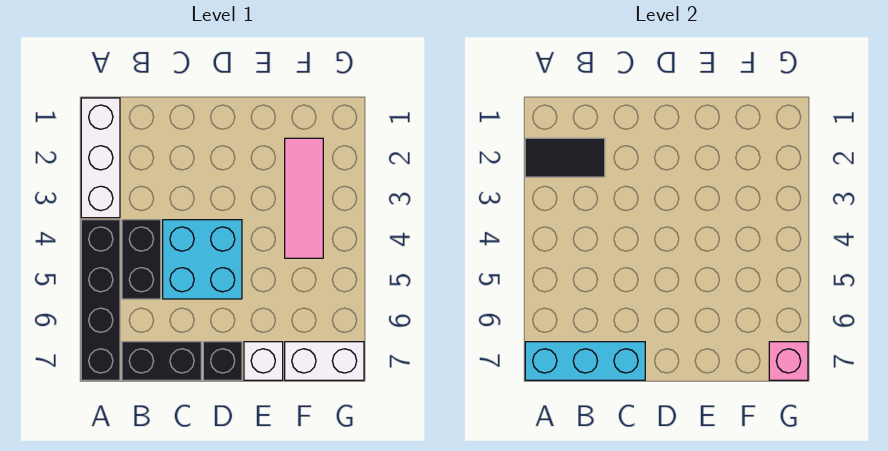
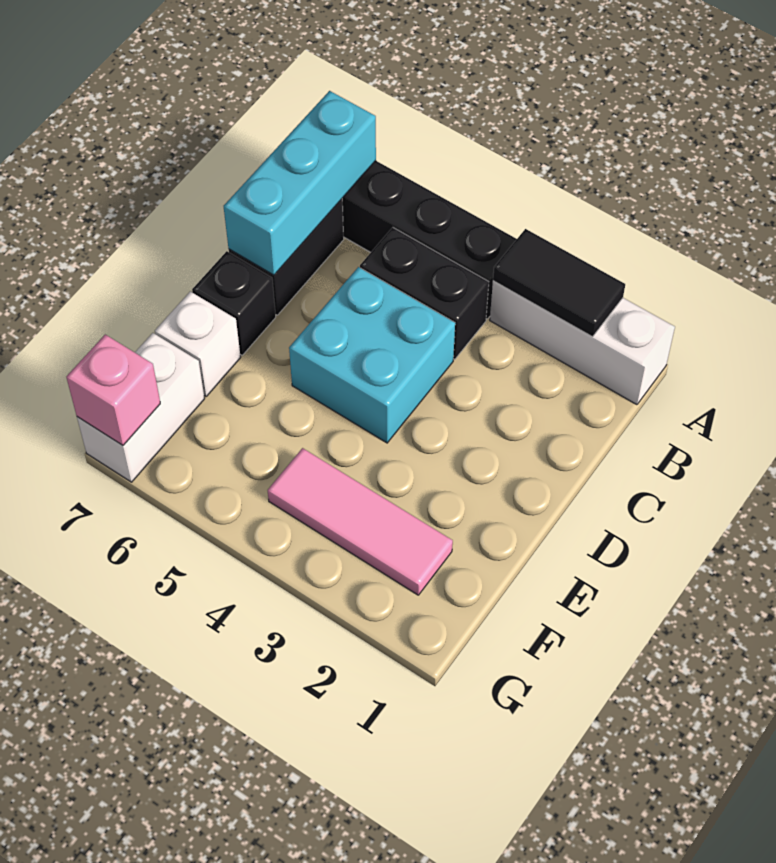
black tile A2:B2 level 2 -> black tile A2:A3 level 2

